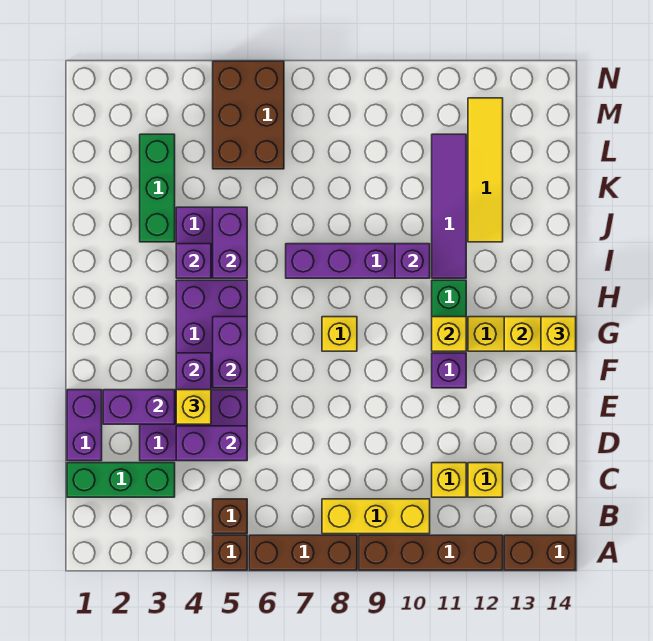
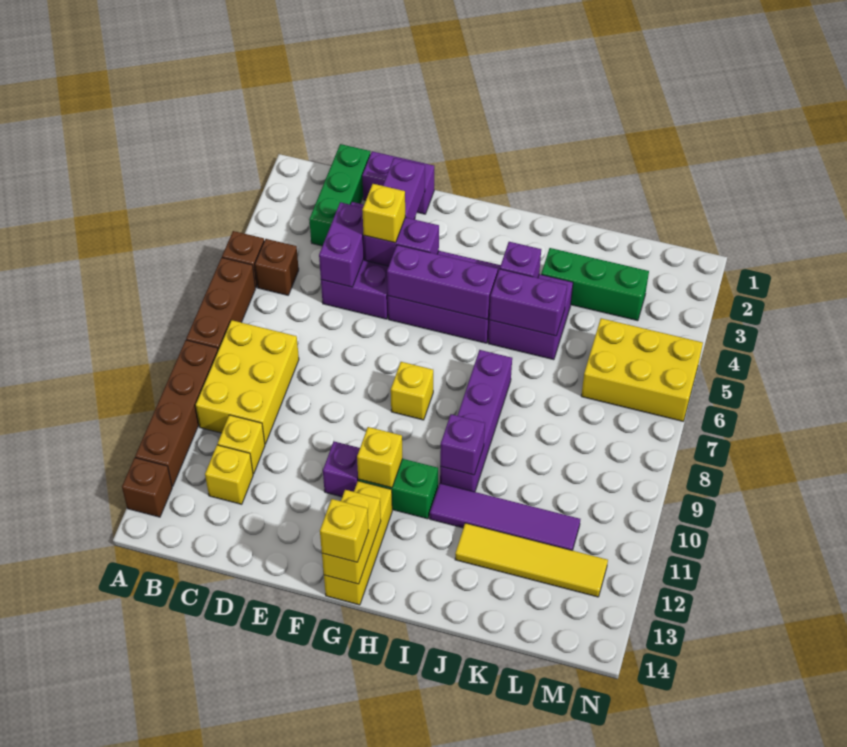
brown brick A13:A14 level 1 -> brown brick A13 level 1
yellow brick B8:B10 level 1 -> yellow brick B8:C10 level 1
purple brick F5:G5 level 2 -> purple brick F5:H5 level 2
brown brick L5:N6 level 1 -> yellow brick L5:N6 level 1

